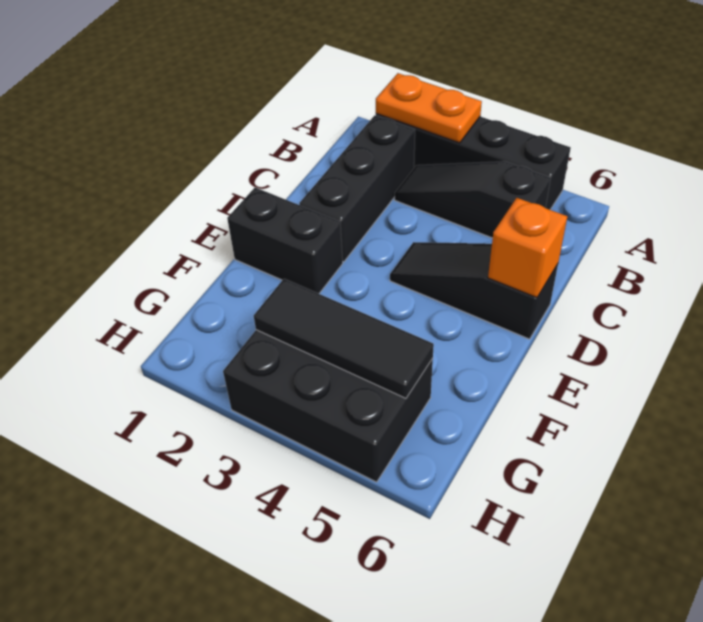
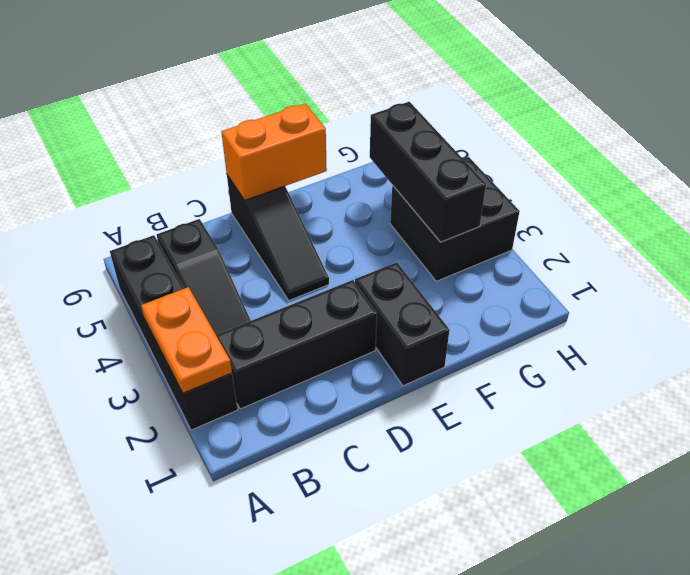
orange brick D6 level 2 -> orange brick D6:E6 level 2
black brick G3:H5 level 1 -> black brick G3:H4 level 1
black tile G3:G5 level 2 -> black brick G3:G5 level 2

